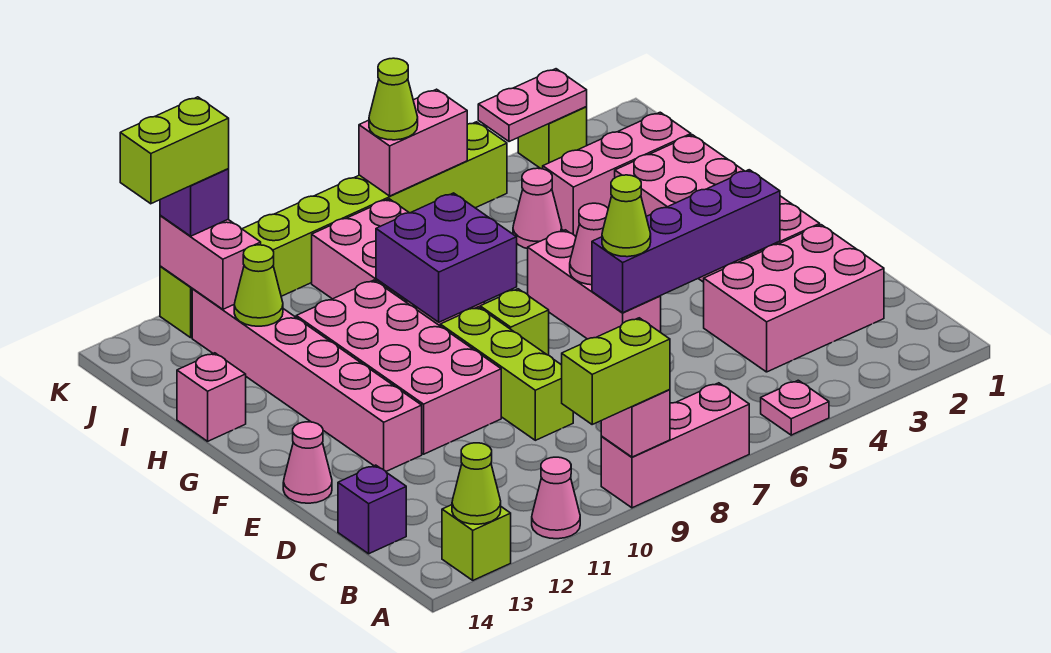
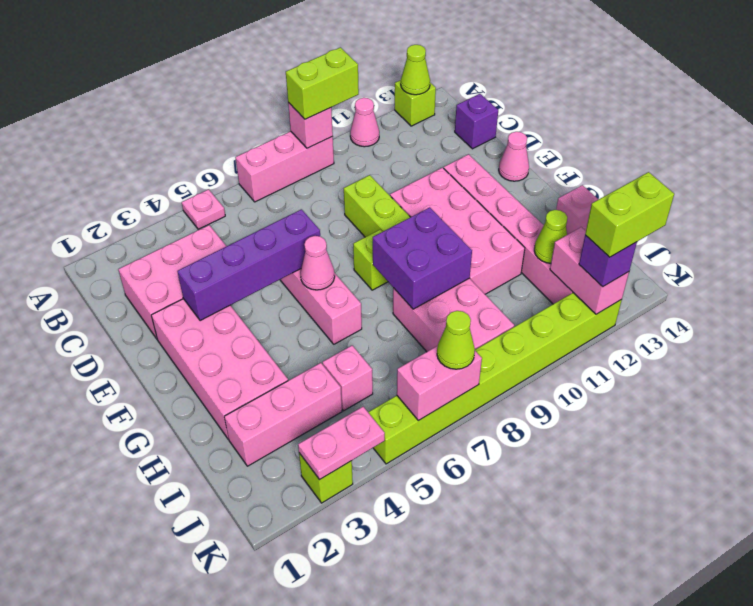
lime cone E6 level 3 -> none
pink cone I5 level 1 -> pink brick I5 level 1

